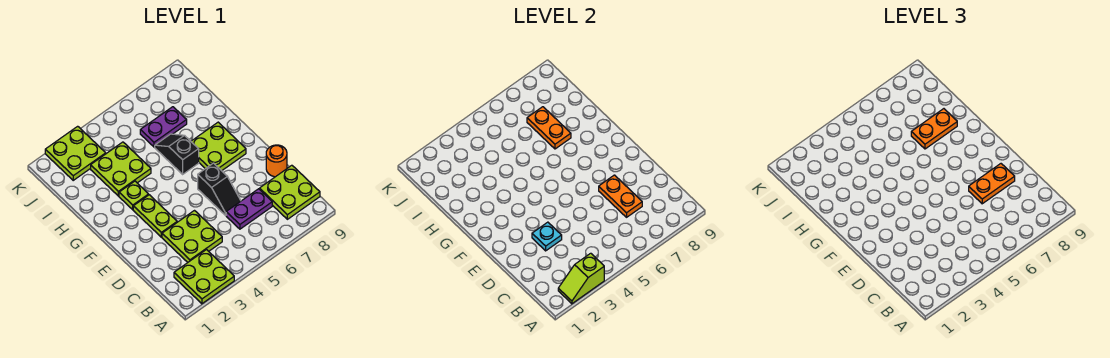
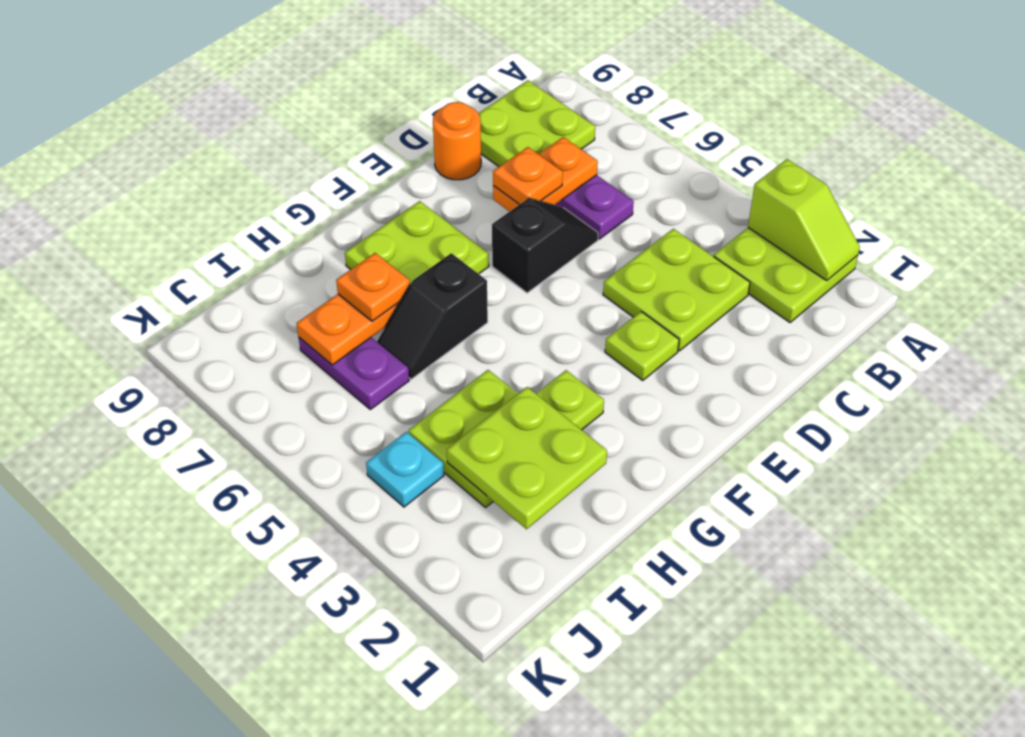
cyan plate D3 level 2 -> cyan plate J4 level 1
orange plate D7:D8 level 3 -> orange plate D7 level 3
lime plate E3:F3 level 1 -> lime plate E3 level 1
orange plate H7:H8 level 3 -> orange plate H7 level 3
lime plate J2:K3 level 1 -> lime plate H2:I3 level 2

